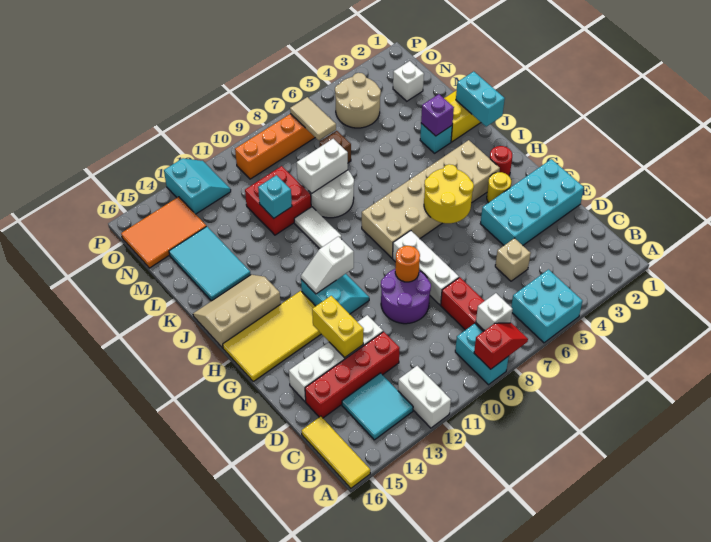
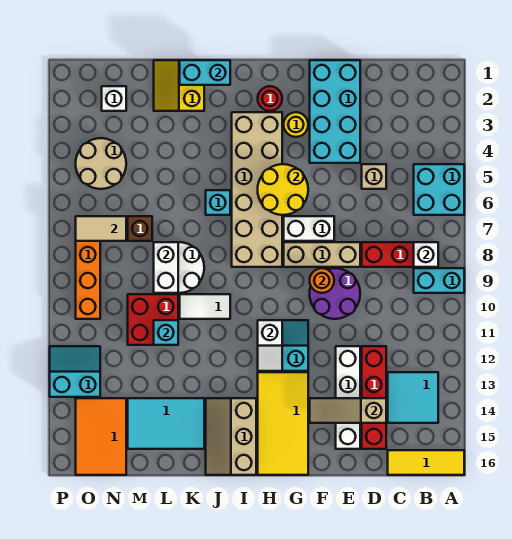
red slope A8:A9 level 2 top 9 -> none
white brick A12:B12 level 1 -> white brick F7:G7 level 1
none -> tan slope D14:F14 level 2 top D
white brick E8:G8 level 1 -> tan brick E8:G8 level 1
yellow brick E13:F13 level 2 -> none
cyan brick K3 level 1 -> cyan brick J6 level 1
purple brick K3 level 2 -> none

